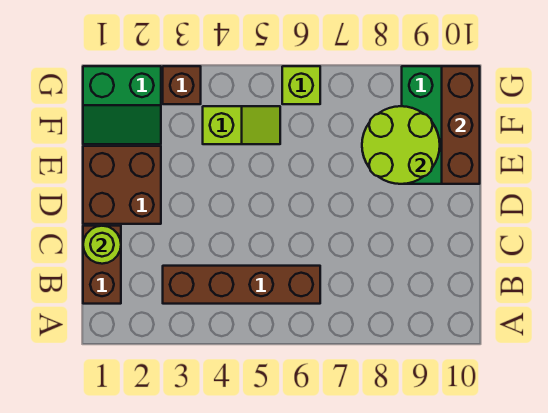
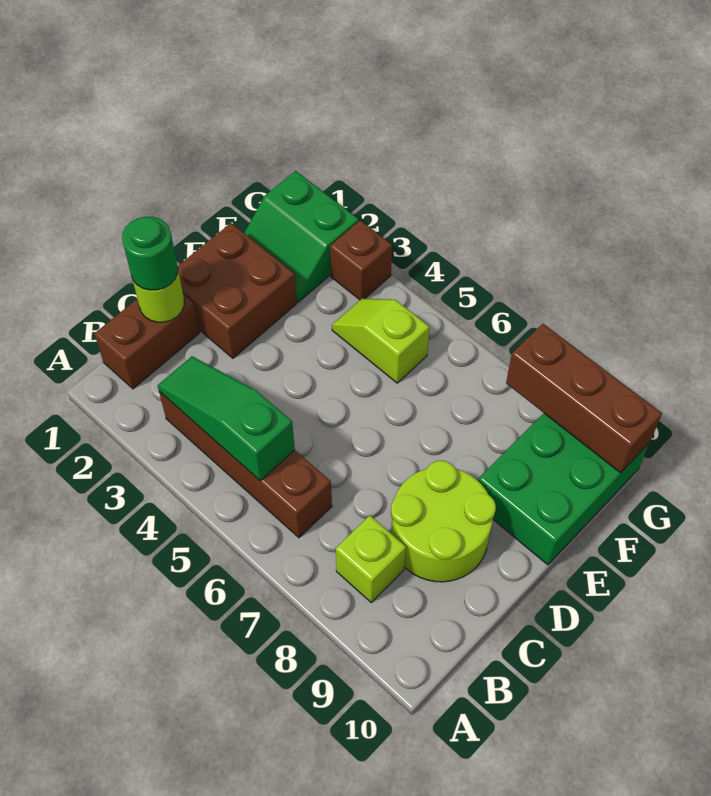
none -> green slope B3:B5 level 2 top 5
none -> green round brick C1 level 3
lime round brick E8:F9 level 2 -> lime round brick C8:D9 level 1
brown brick E10:G10 level 2 -> brown brick G8:G10 level 2
lime slope F4:F5 level 1 top 4 -> lime slope F4:F5 level 1 top 5
lime brick G6 level 1 -> lime brick B8 level 1

